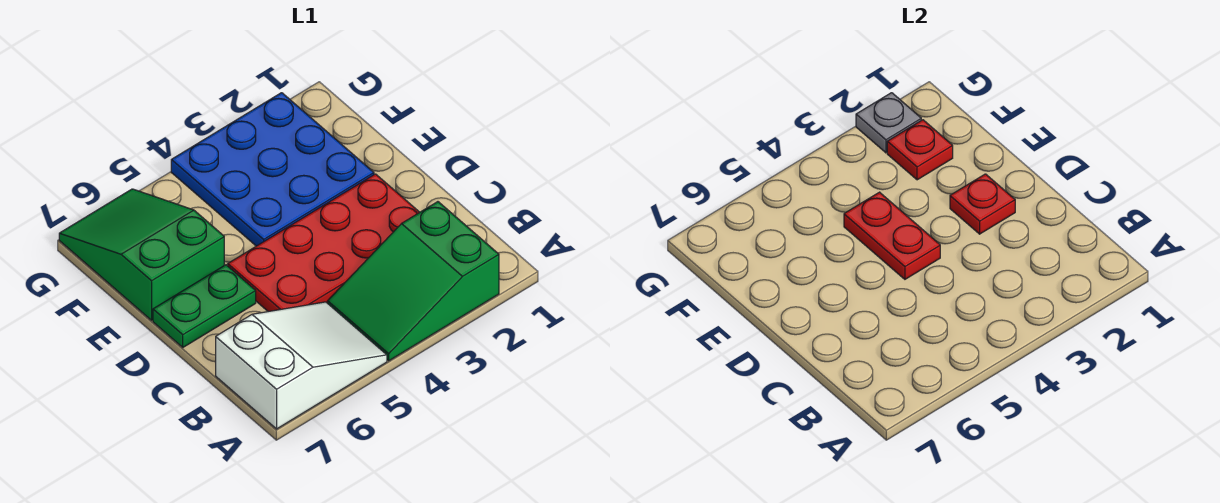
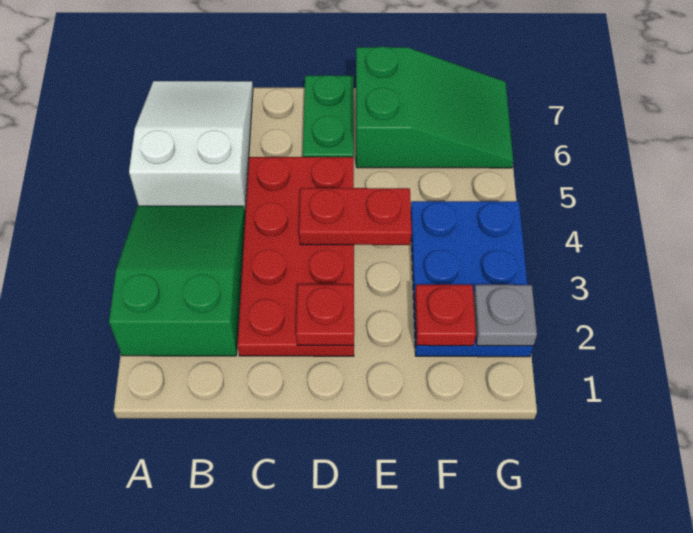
white slope A5:B7 level 1 top 7 -> white slope A5:B7 level 1 top 5
blue plate E2:G4 level 1 -> blue plate F2:G4 level 1

